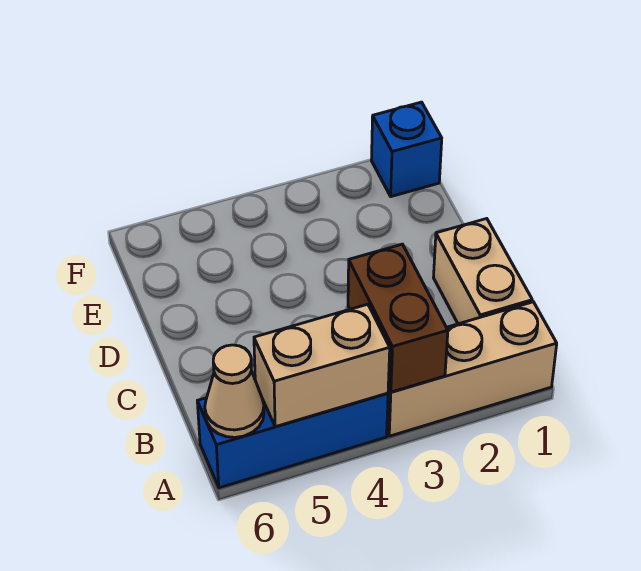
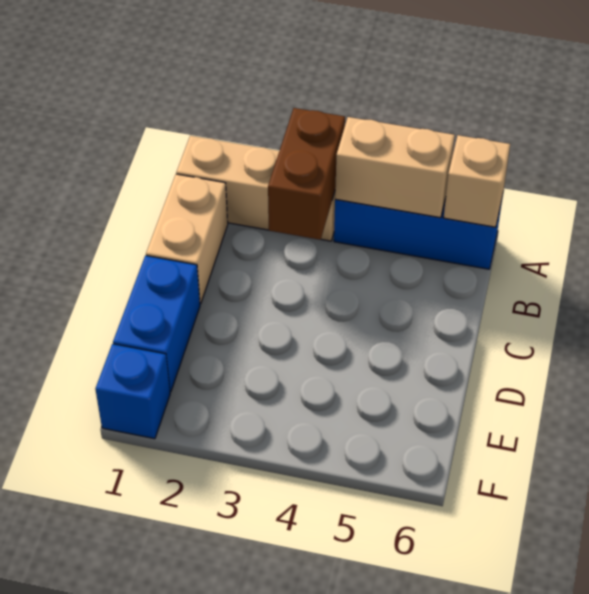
tan cone A6 level 2 -> tan brick A6 level 2
none -> blue brick D1:E1 level 1

